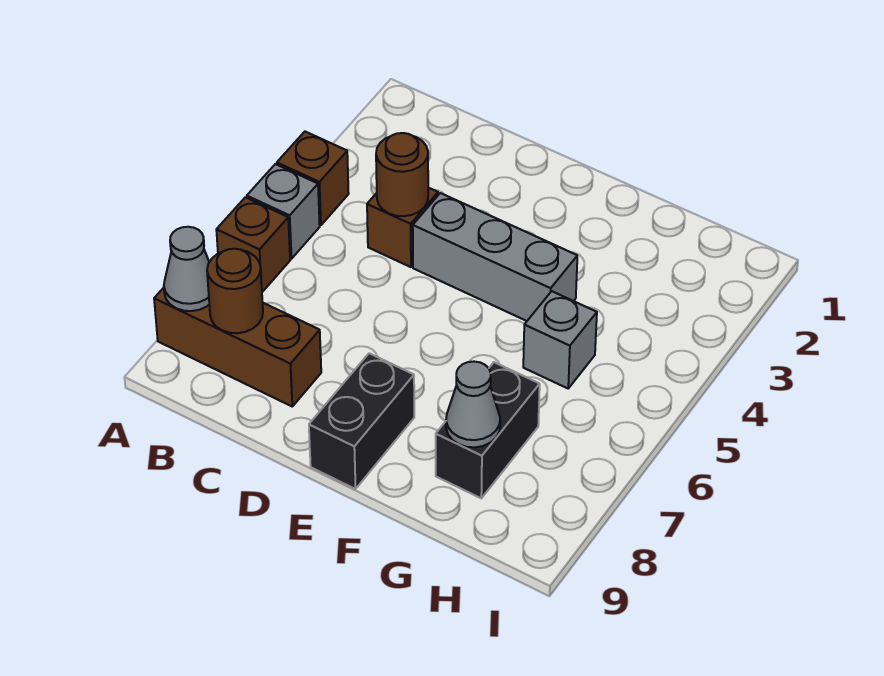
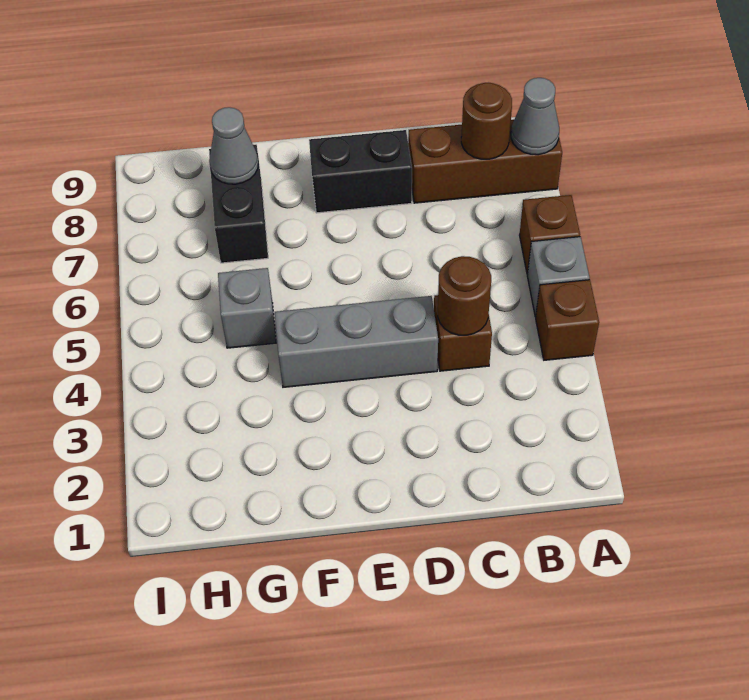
black brick E8:E9 level 1 -> black brick D8:E8 level 1

